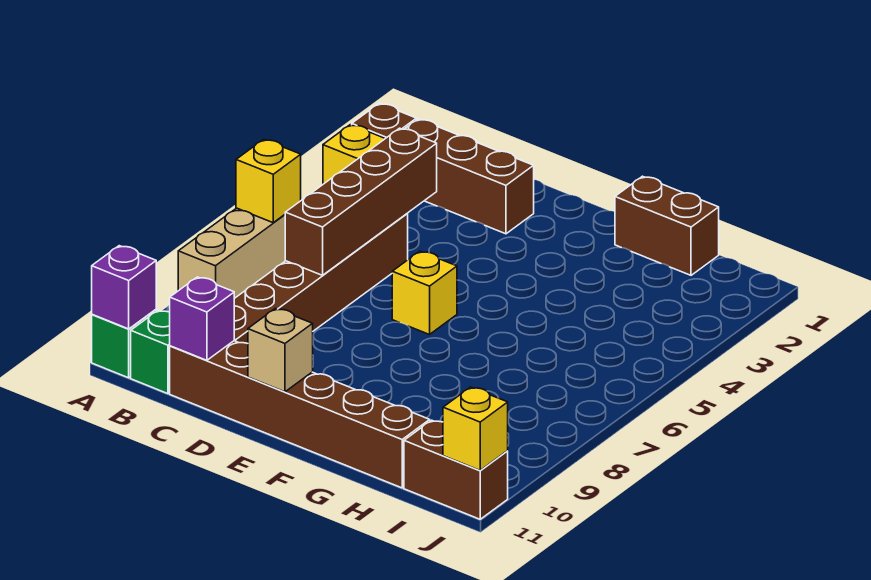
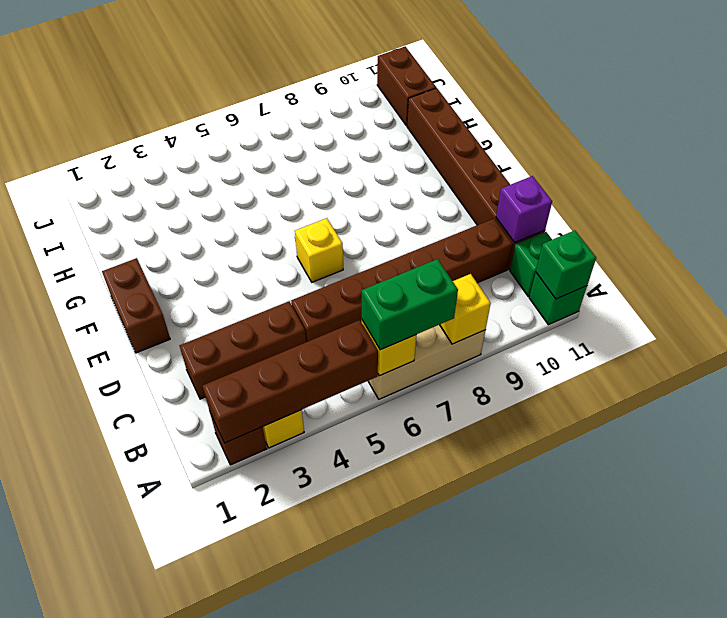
none -> green brick A6:A7 level 3
purple brick A11 level 2 -> green brick A11 level 2
brown brick B2:D2 level 1 -> brown brick C2:C4 level 1
brown brick C4:C7 level 2 -> brown brick A2:A5 level 2
tan brick E11 level 2 -> none
brown brick G1:H1 level 1 -> brown brick E1:F1 level 1
yellow brick J11 level 2 -> yellow brick A8 level 2

